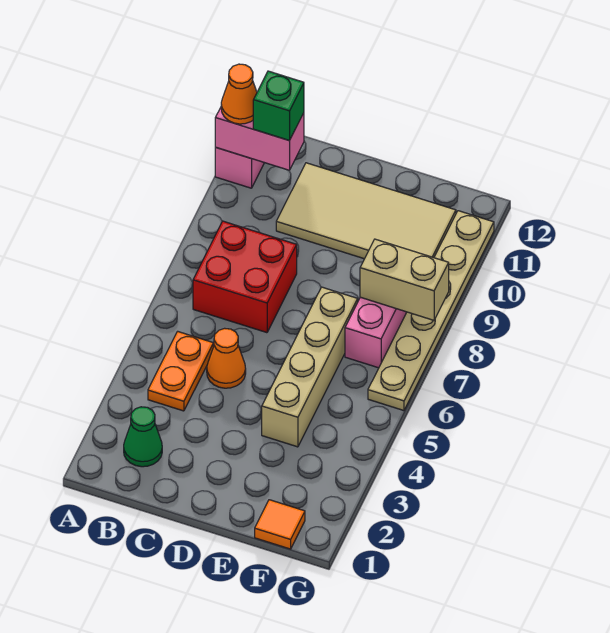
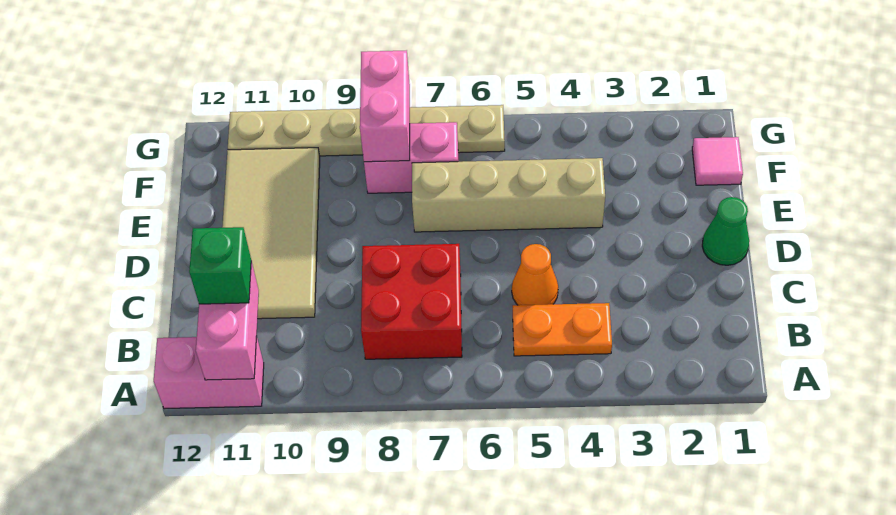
orange cone A11 level 3 -> none
green cone B2 level 1 -> green cone D1 level 1
orange tile F1 level 1 -> pink tile F1 level 1
tan brick F8:G8 level 2 -> pink brick F8:G8 level 2

